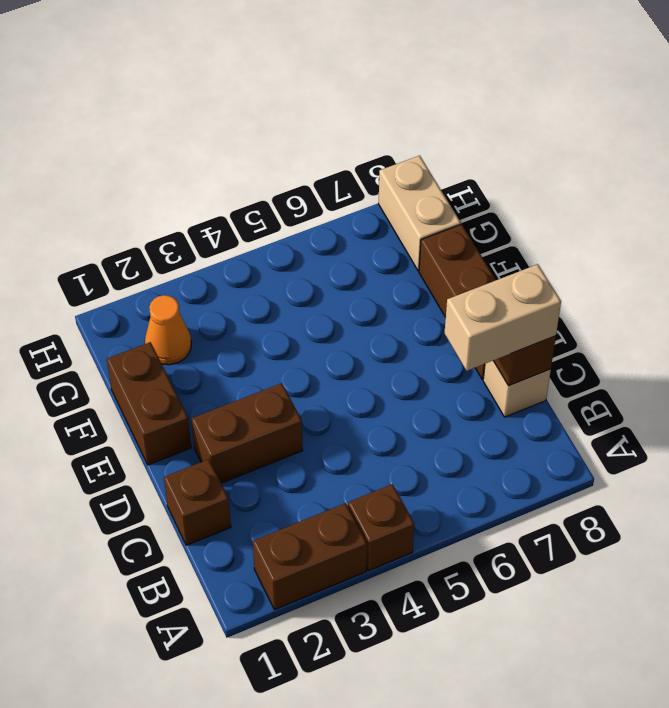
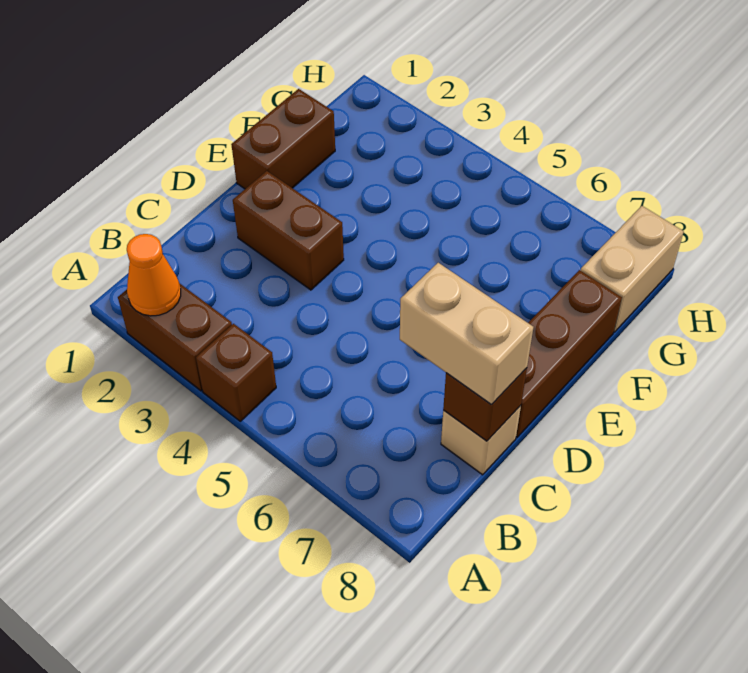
brown brick C1 level 1 -> none
orange cone G2 level 1 -> orange cone A2 level 2

